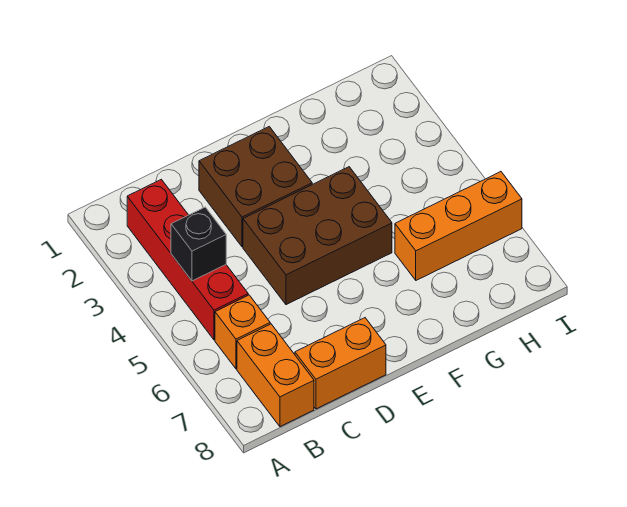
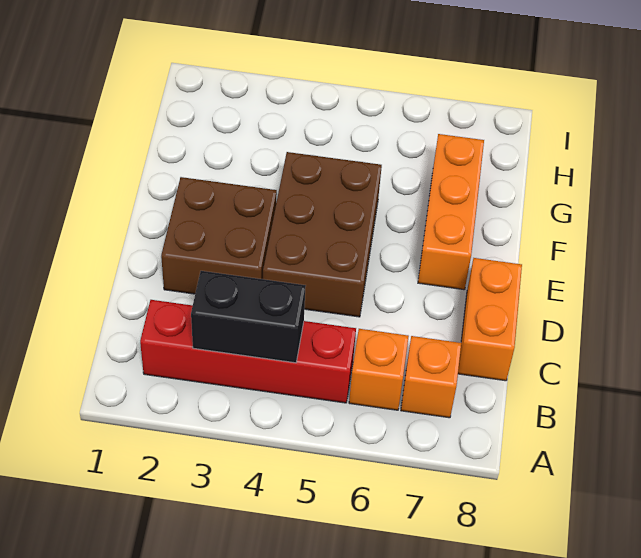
black brick B4 level 2 -> black brick B3:B4 level 2
orange brick B7:B8 level 1 -> orange brick B7 level 1
orange brick G6:I6 level 1 -> orange brick E7:G7 level 1

